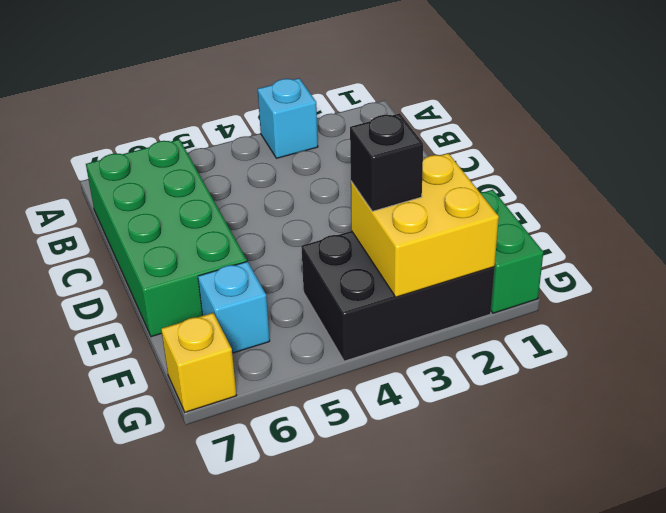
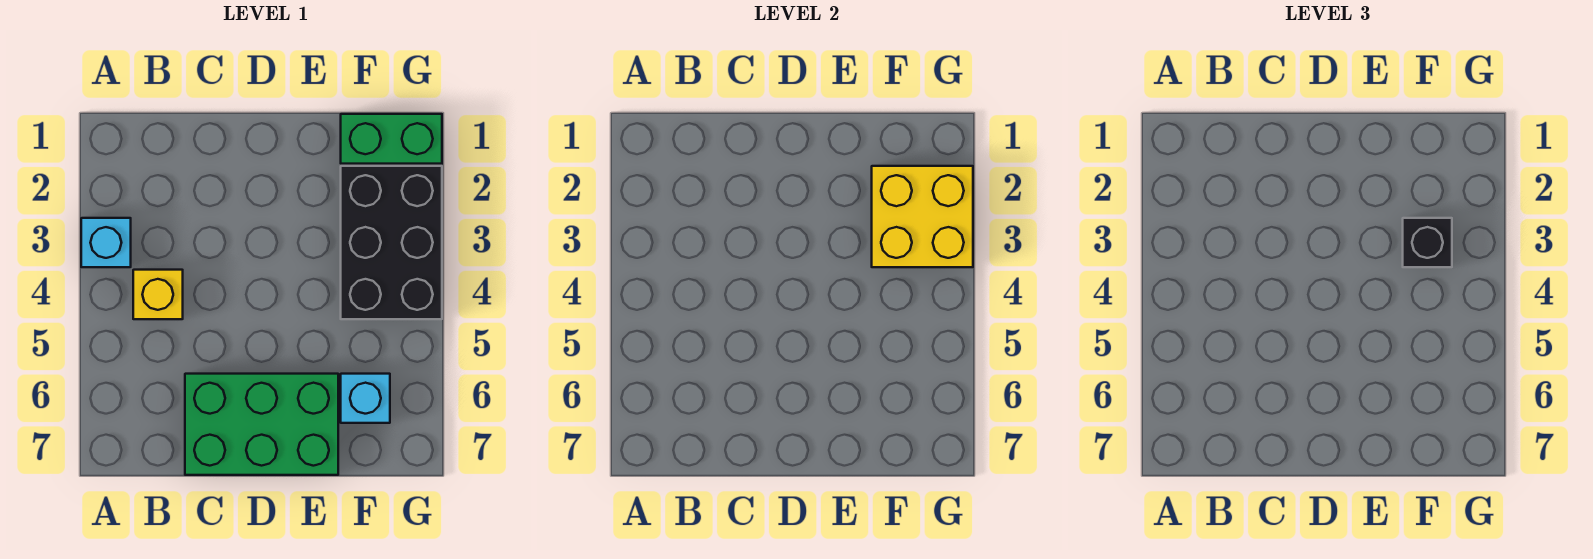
green brick B6:E7 level 1 -> green brick C6:E7 level 1
yellow brick G7 level 1 -> yellow brick B4 level 1

